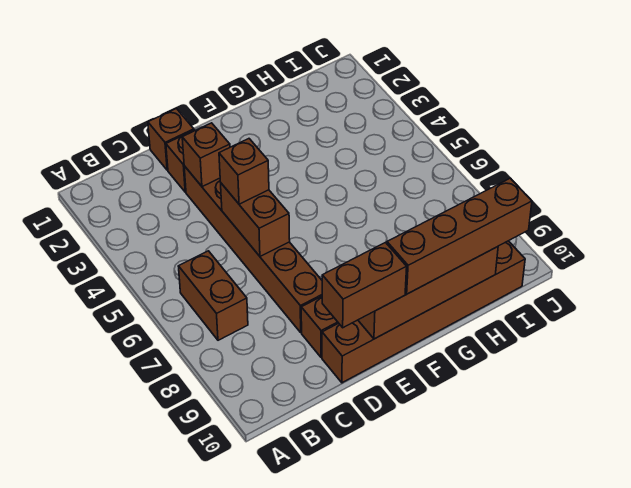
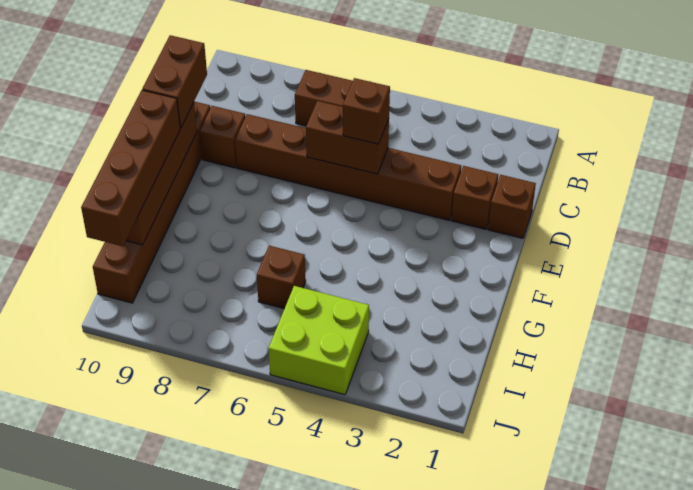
brown brick D3 level 2 -> brown brick H6 level 1
none -> lime brick I4:J5 level 1

